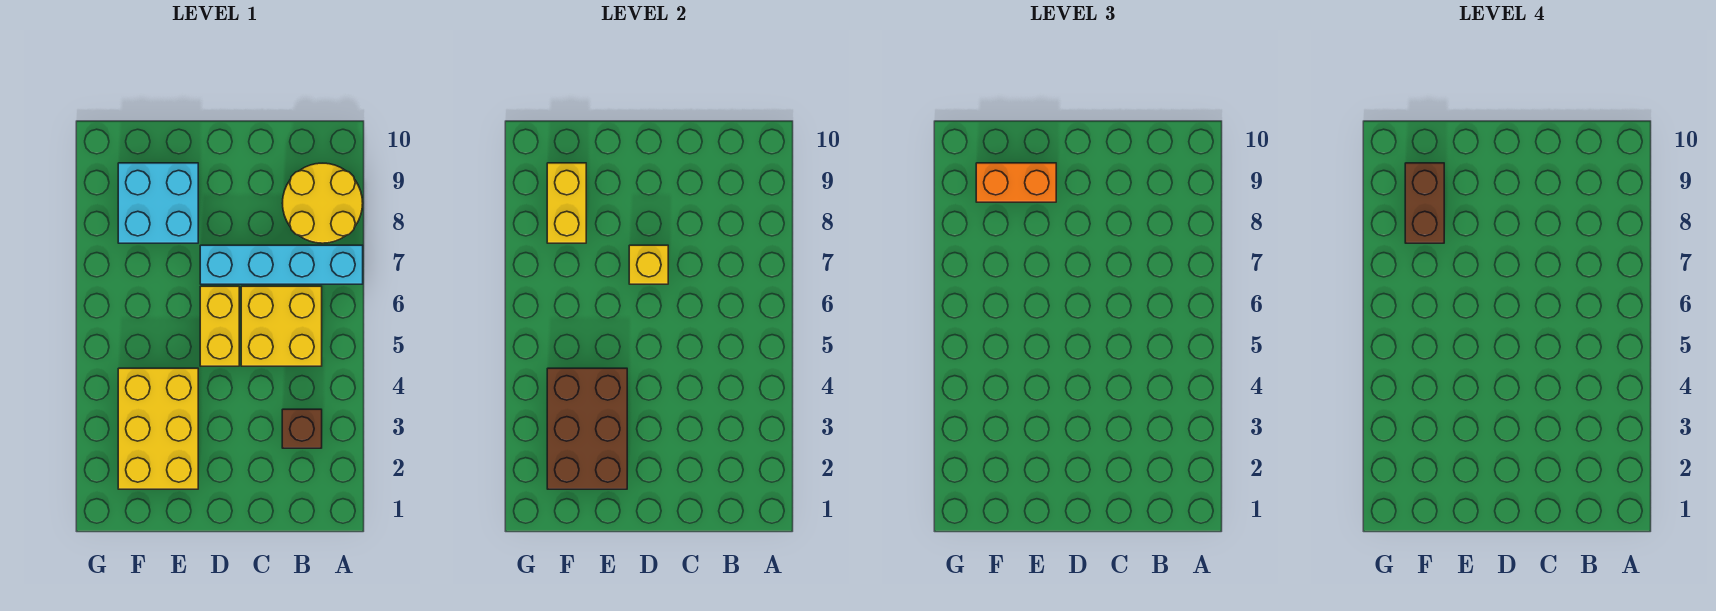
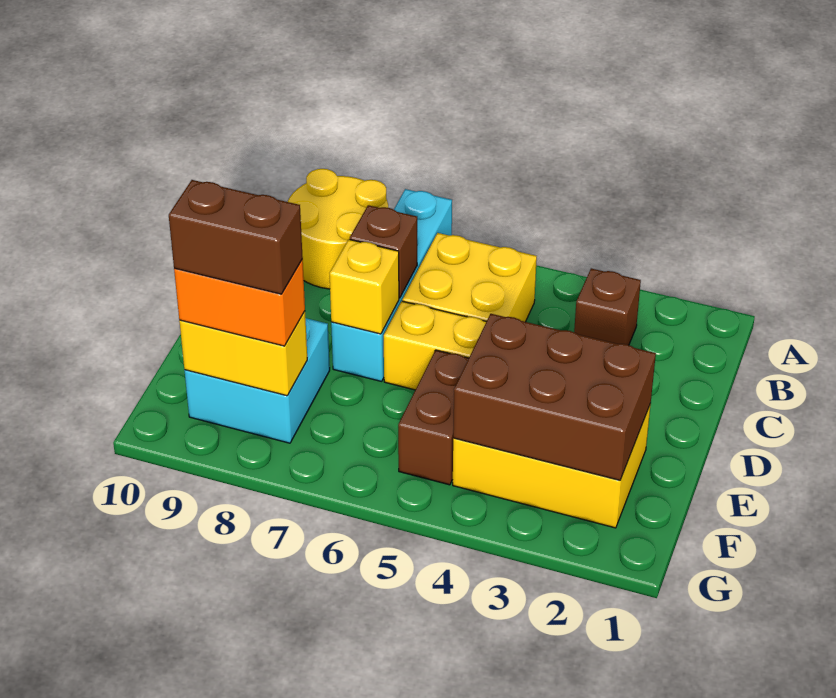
none -> brown brick C7 level 2
none -> brown brick E5:F5 level 1
orange brick E9:F9 level 3 -> orange brick F8:F9 level 3

